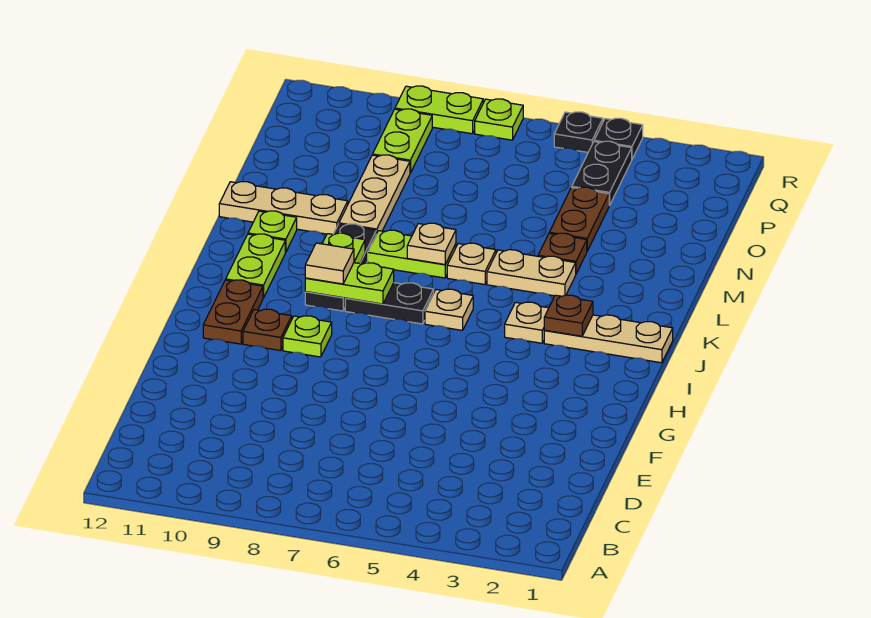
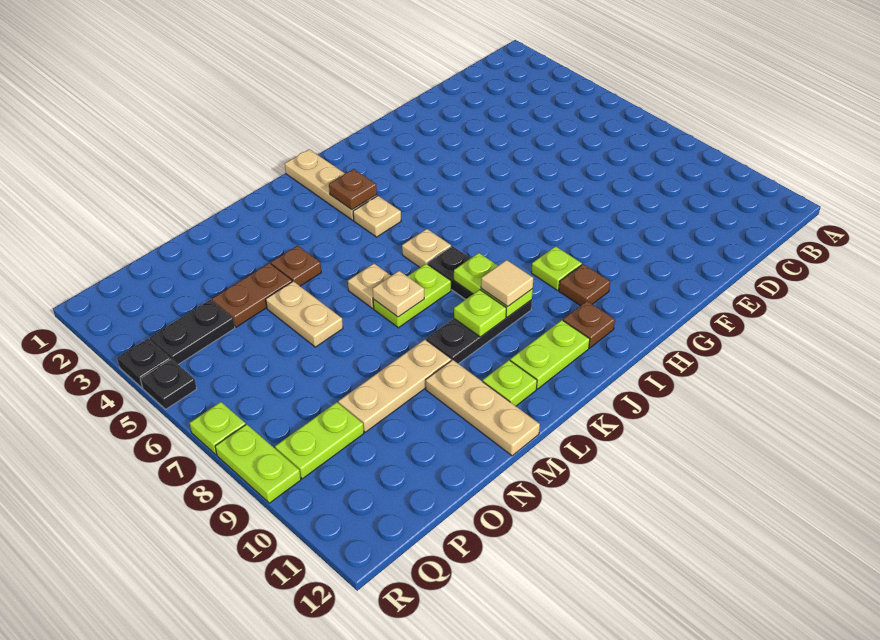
brown plate H11:I11 level 1 -> brown plate I11 level 1
tan plate L4:L5 level 1 -> tan plate N5:N6 level 1
lime plate L7:L8 level 1 -> lime plate K7:L7 level 1

